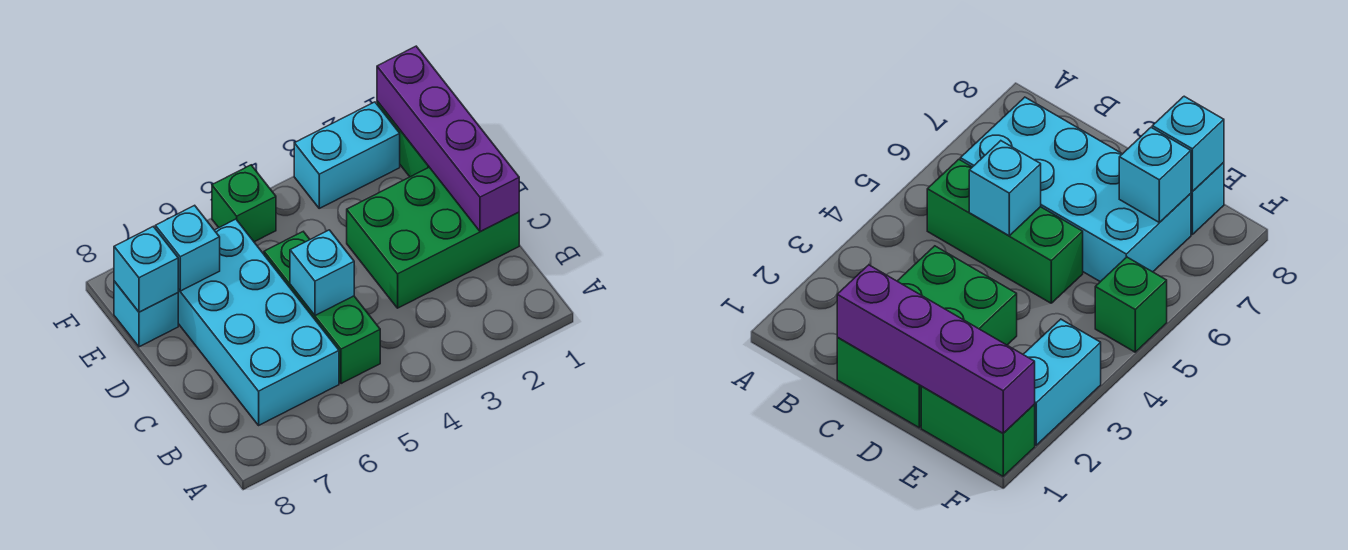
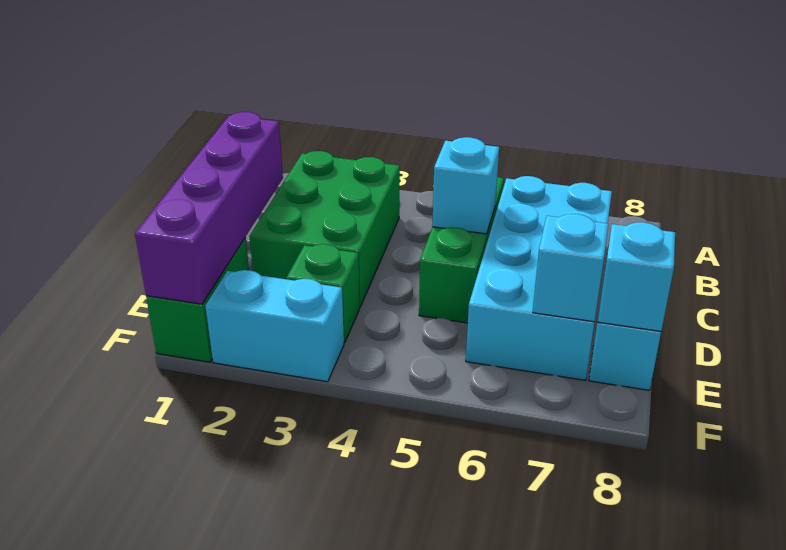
green brick C1:D3 level 1 -> green brick B2:D3 level 1
green brick F5 level 1 -> green brick E3 level 1

